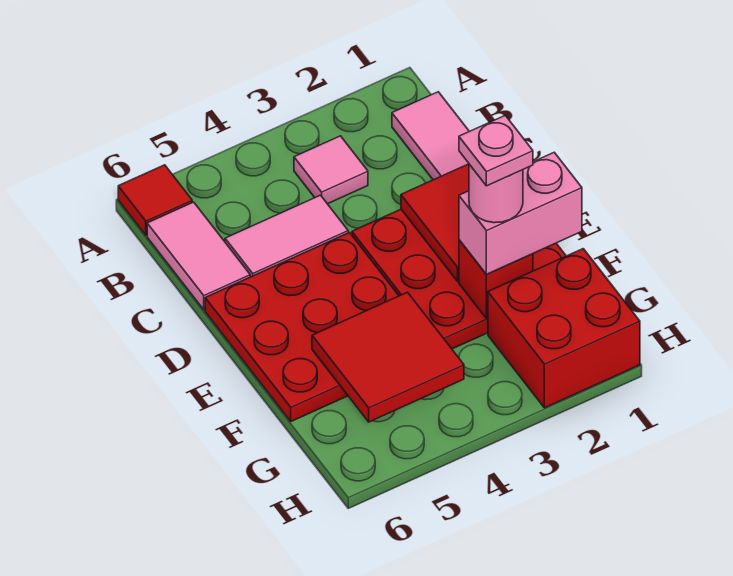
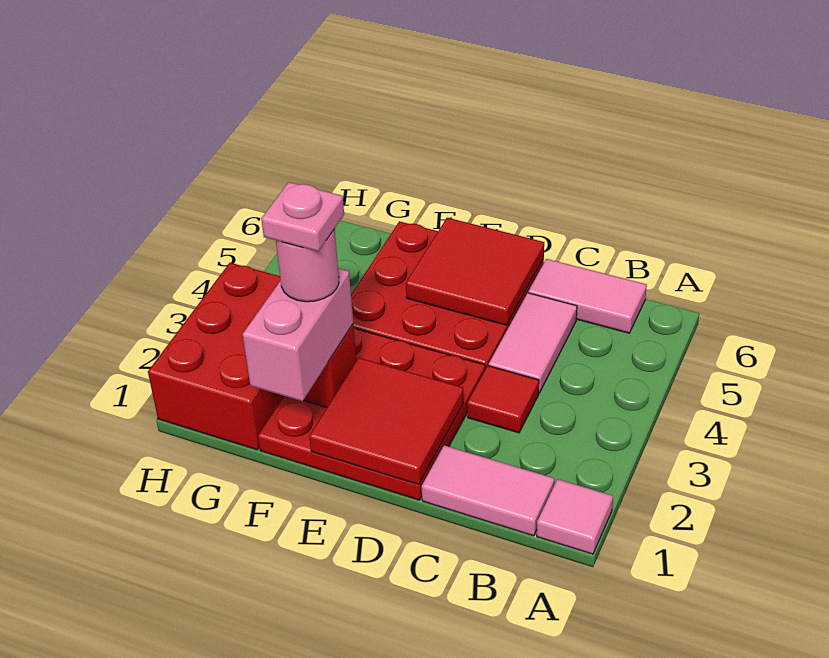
red tile A6 level 1 -> red tile C3 level 1
pink tile B3 level 1 -> pink tile A1 level 1
red tile F4:G5 level 2 -> red tile D5:E6 level 2
red brick G1:H2 level 1 -> red brick G1:H3 level 1

